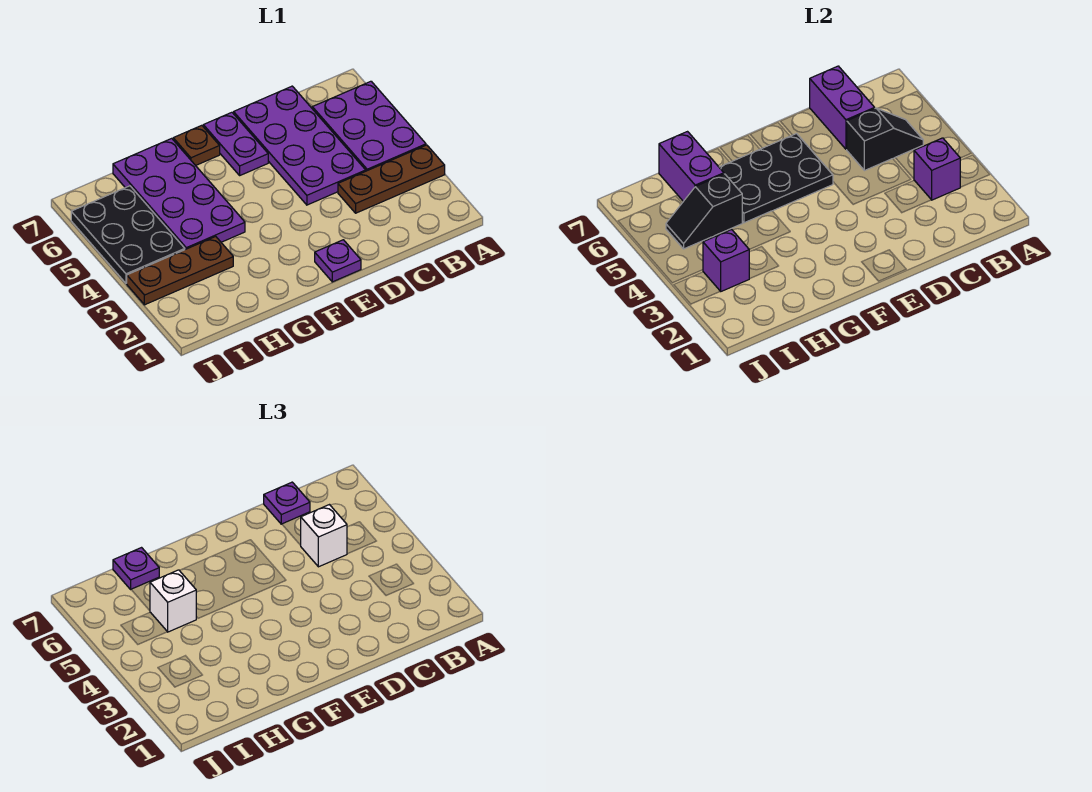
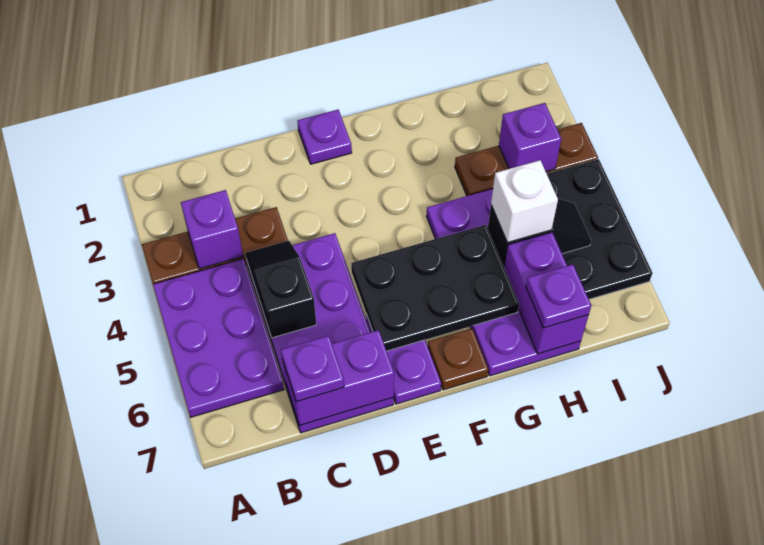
black slope B5:C5 level 2 top C -> black slope C4:C5 level 2 top 5
white brick C5 level 3 -> none
purple brick C6:C7 level 2 -> purple brick C7:D7 level 2

